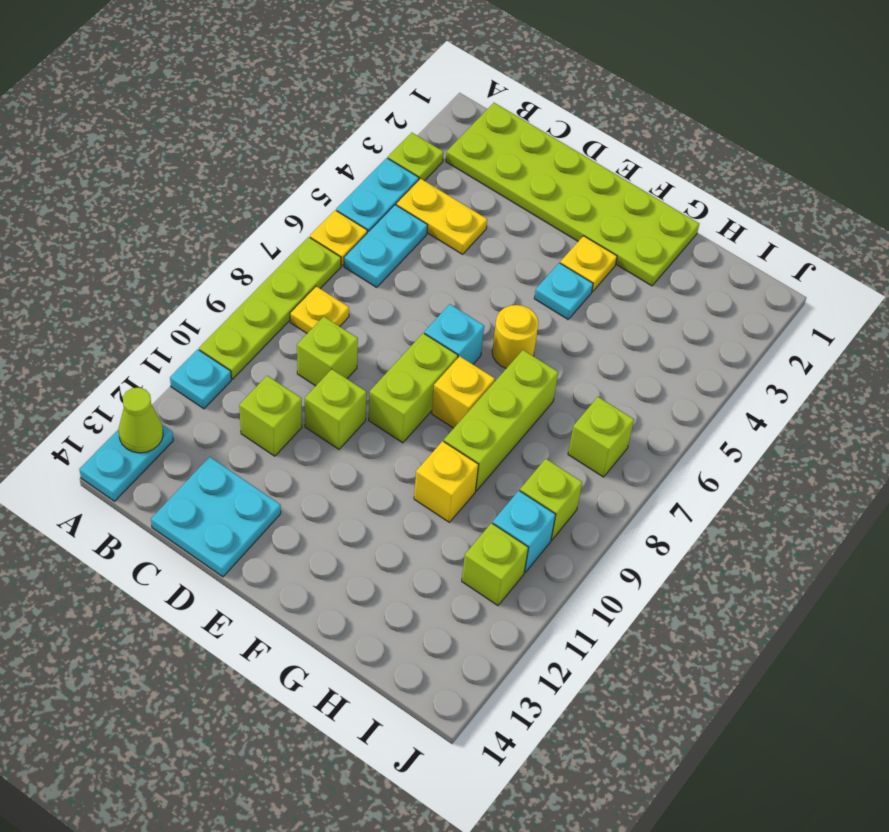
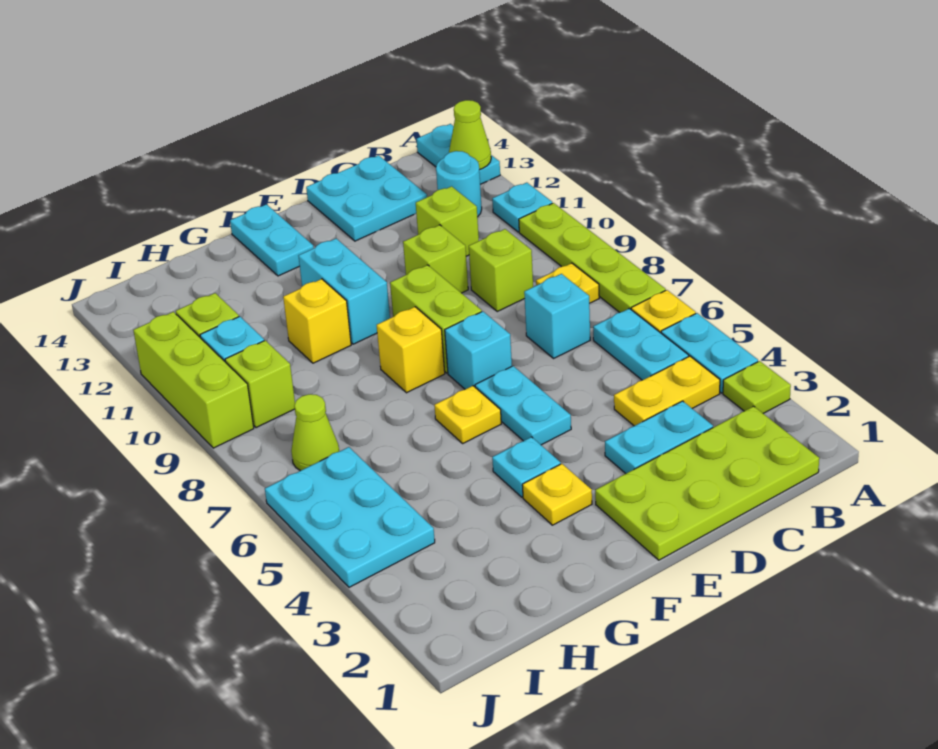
lime plate B1:G2 level 1 -> lime plate B1:E2 level 1
none -> cyan round brick B12 level 1
none -> cyan plate C3:D3 level 1
none -> cyan brick C7 level 1
none -> cyan plate E5:E6 level 1
yellow round brick F6 level 1 -> yellow plate F6 level 1
none -> cyan brick F10:F11 level 1
none -> cyan plate F13:F14 level 1
lime brick G7:G9 level 1 -> lime brick J9:J11 level 1
none -> cyan plate I4:J6 level 1
lime brick I7 level 1 -> lime cone I7 level 1

